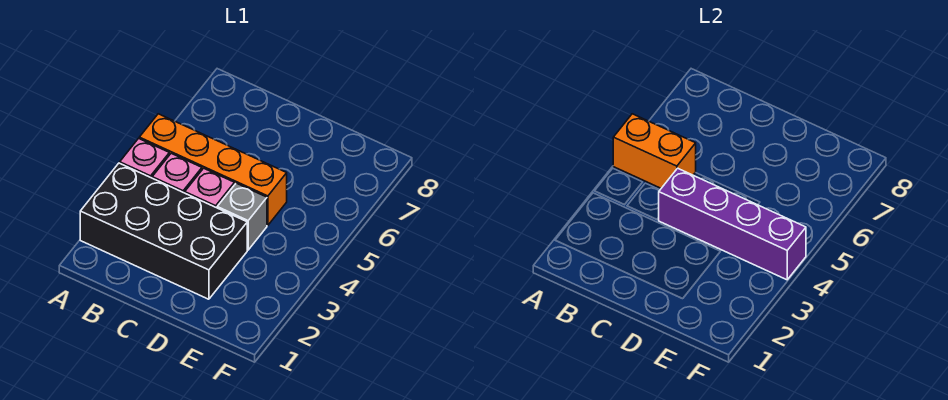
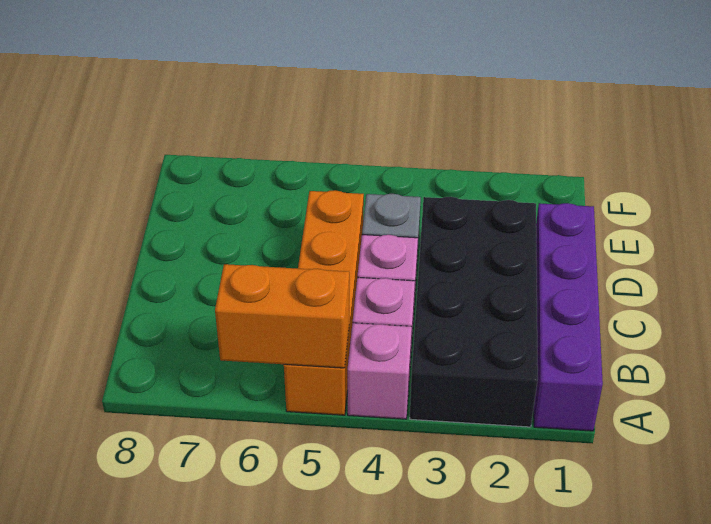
orange brick A5:B5 level 2 -> orange brick A5:A6 level 2
purple brick C4:F4 level 2 -> purple brick A1:D1 level 1

